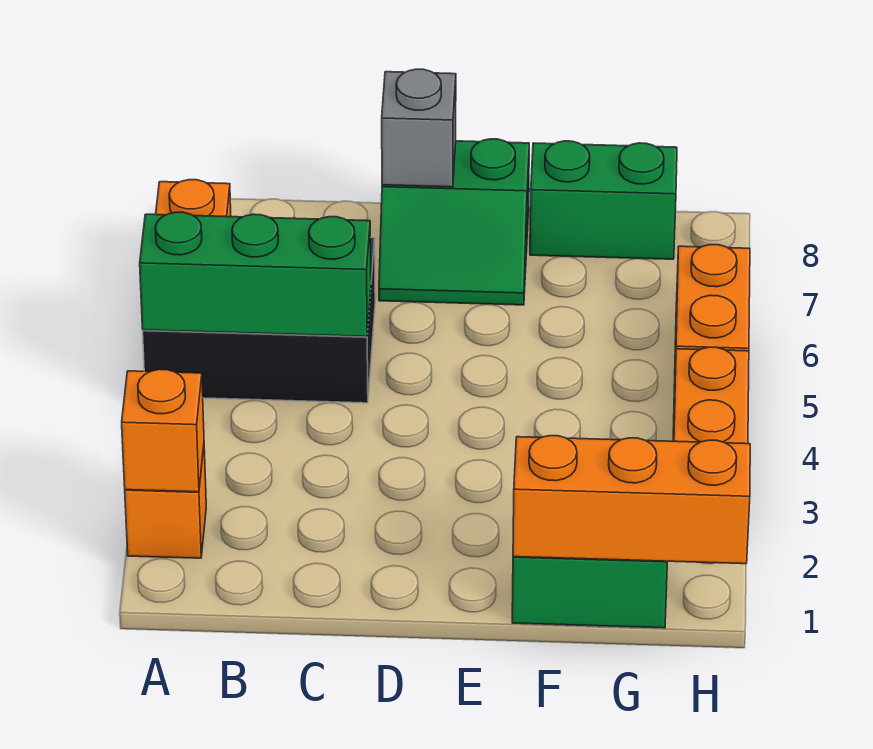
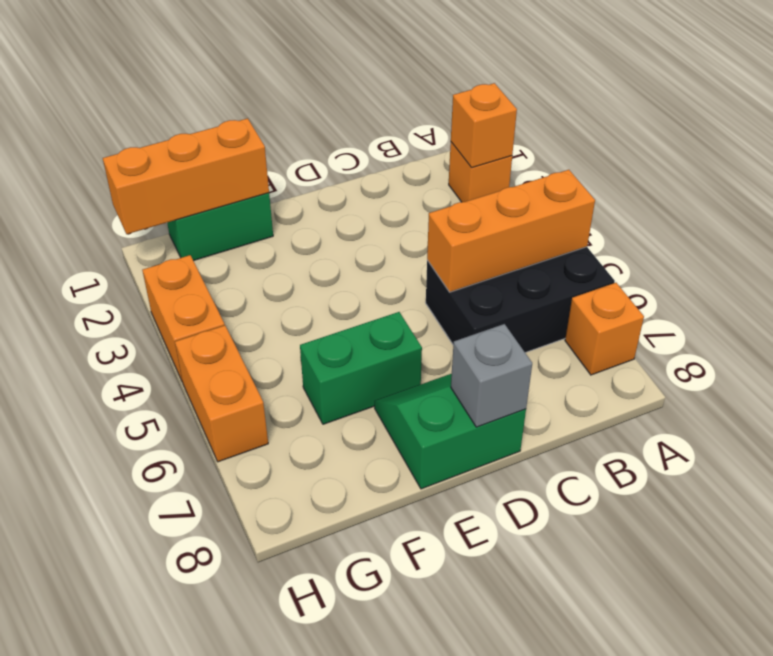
green brick A5:C5 level 2 -> orange brick A5:C5 level 2
green brick F8:G8 level 1 -> green brick E6:F6 level 1

